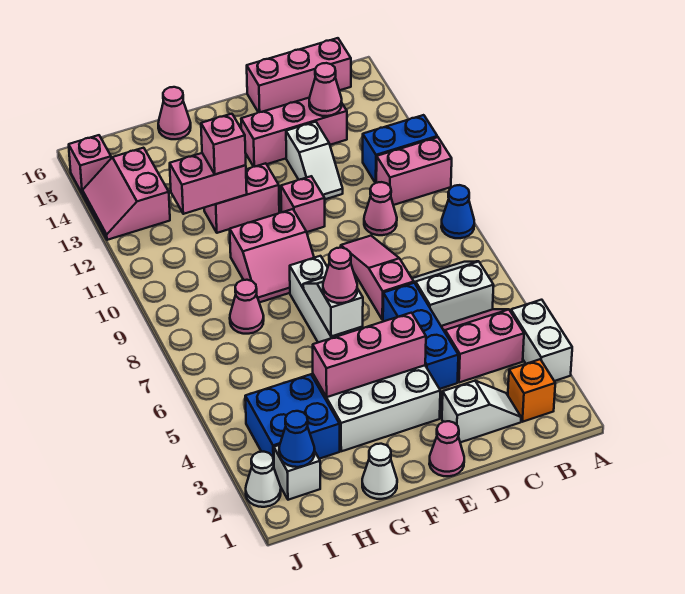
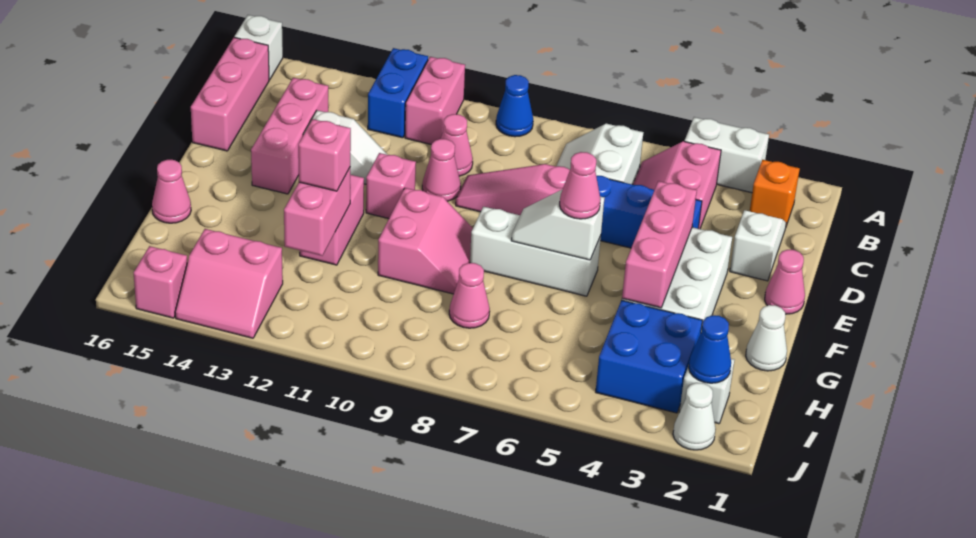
none -> white brick A16 level 1
pink cone C14 level 2 -> pink cone D10 level 1

